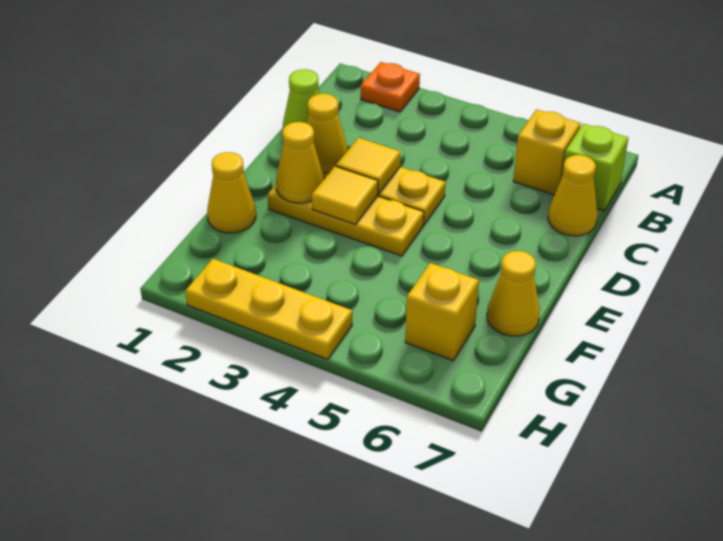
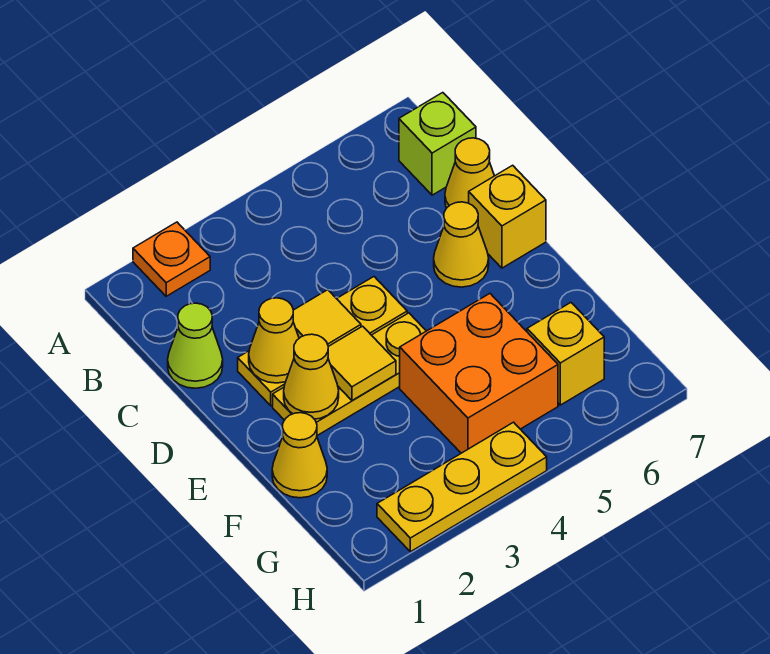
yellow brick B6 level 1 -> yellow brick D7 level 1
none -> orange brick F4:G5 level 1
yellow cone F7 level 1 -> yellow cone D6 level 1

